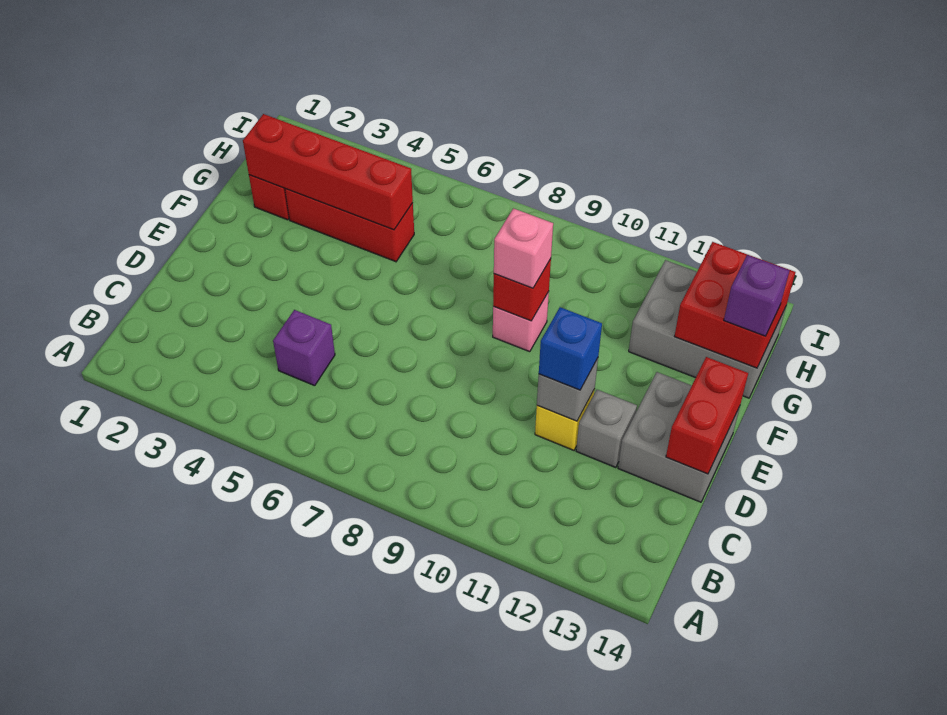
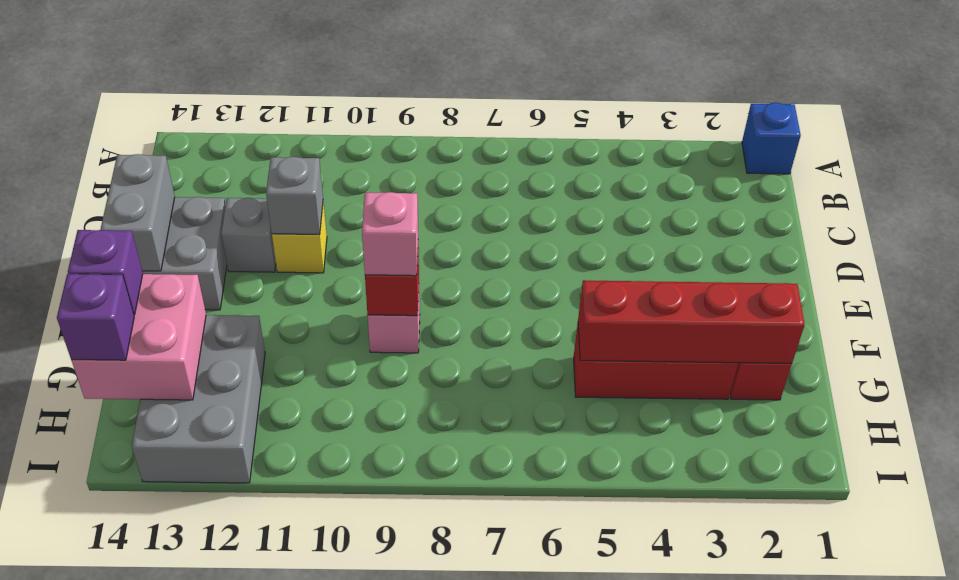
purple brick C5 level 1 -> purple brick H14 level 3
blue brick D11 level 3 -> blue brick A1 level 1
red brick D14:E14 level 2 -> grey brick D14:E14 level 2
grey brick G12:H14 level 1 -> grey brick G12:I13 level 1
red brick G13:H14 level 2 -> pink brick G13:H14 level 2

